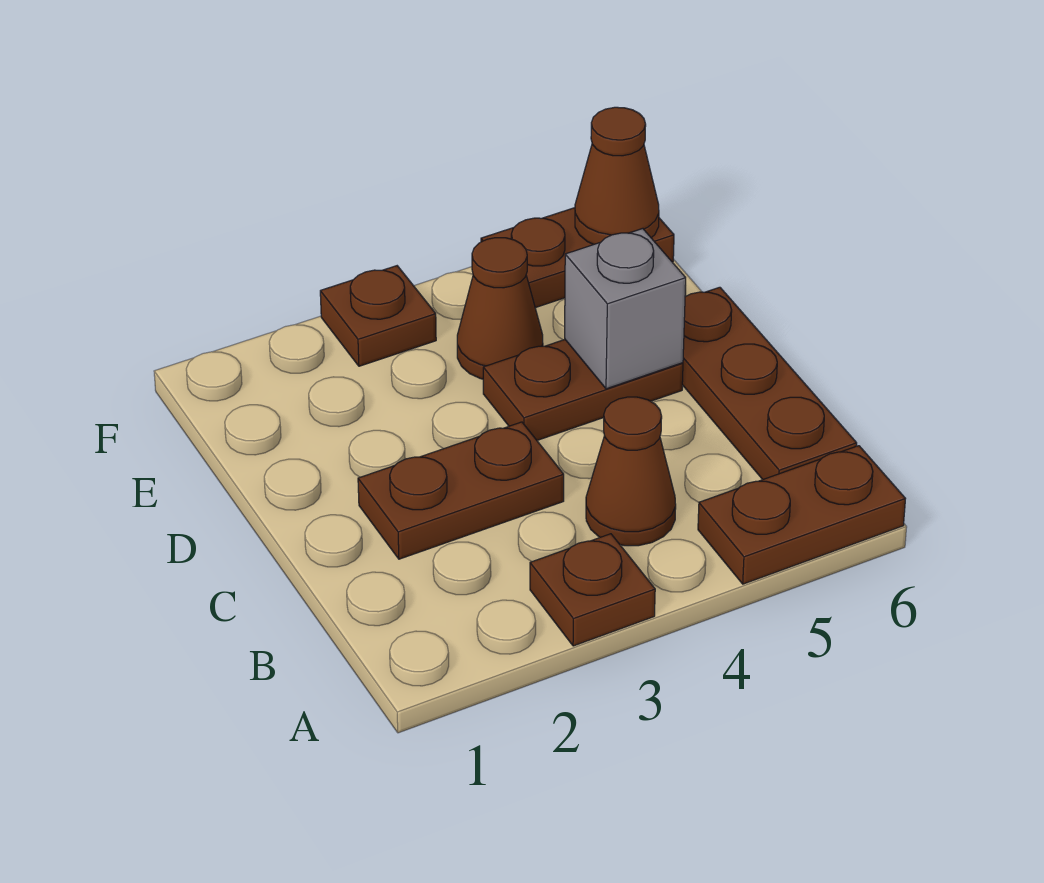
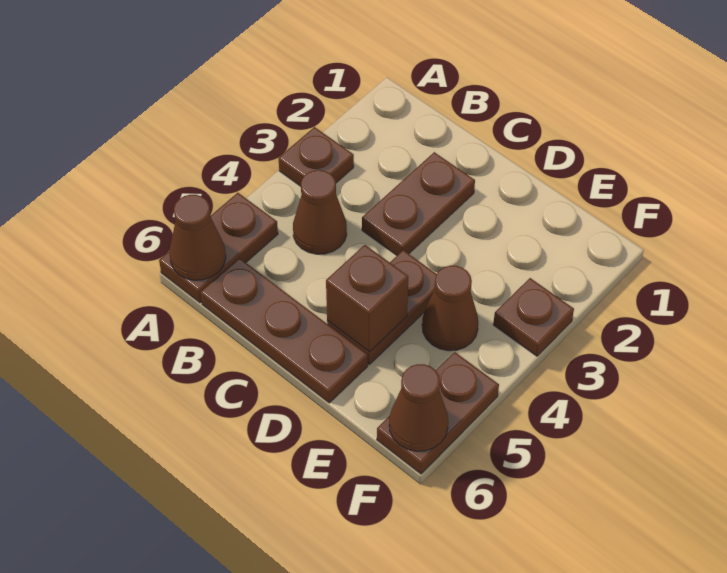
none -> brown cone A6 level 2
grey brick D5 level 2 -> brown brick D5 level 2

